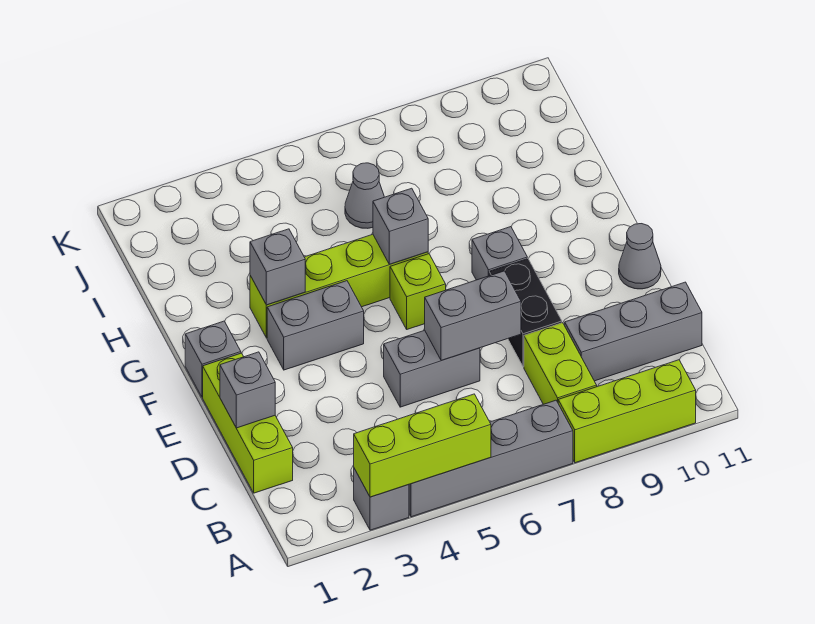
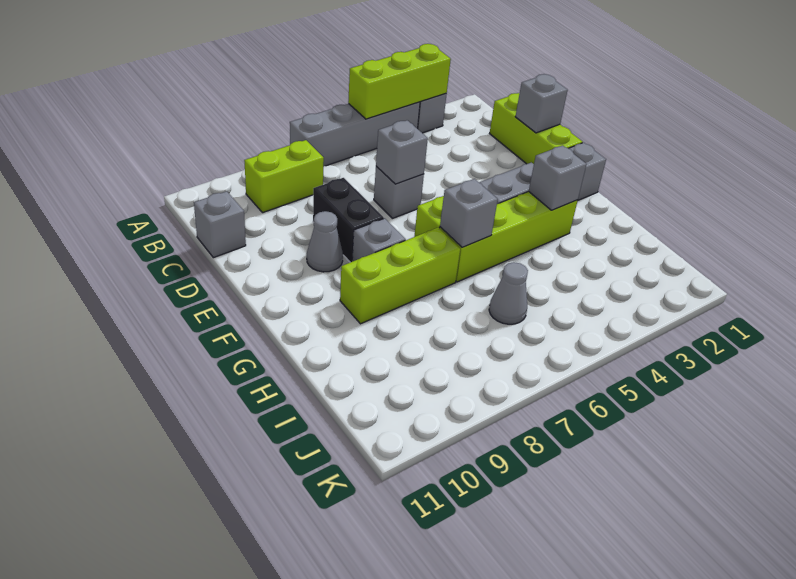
lime brick A8:A10 level 1 -> lime brick G7:G9 level 1
lime brick B8:C8 level 1 -> lime brick B8:B9 level 1
grey brick C9:C11 level 1 -> grey brick C11 level 1
grey brick D5:D6 level 1 -> grey brick D6 level 1
grey brick D6:D7 level 2 -> grey brick D6 level 2
grey cone E11 level 1 -> grey cone E9 level 1

